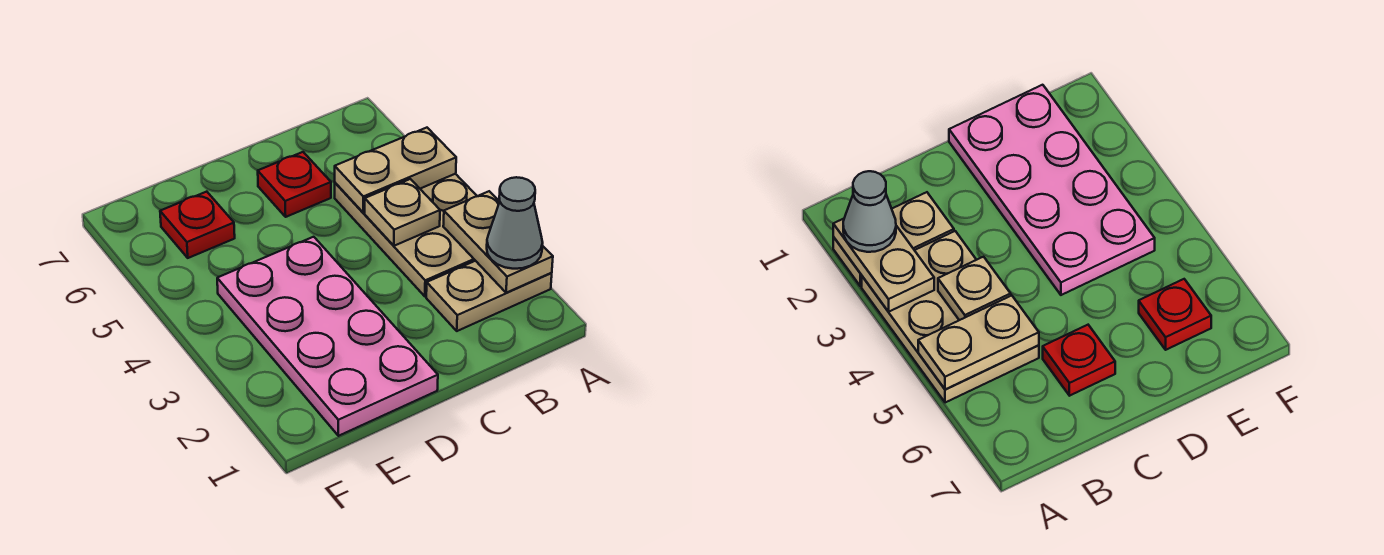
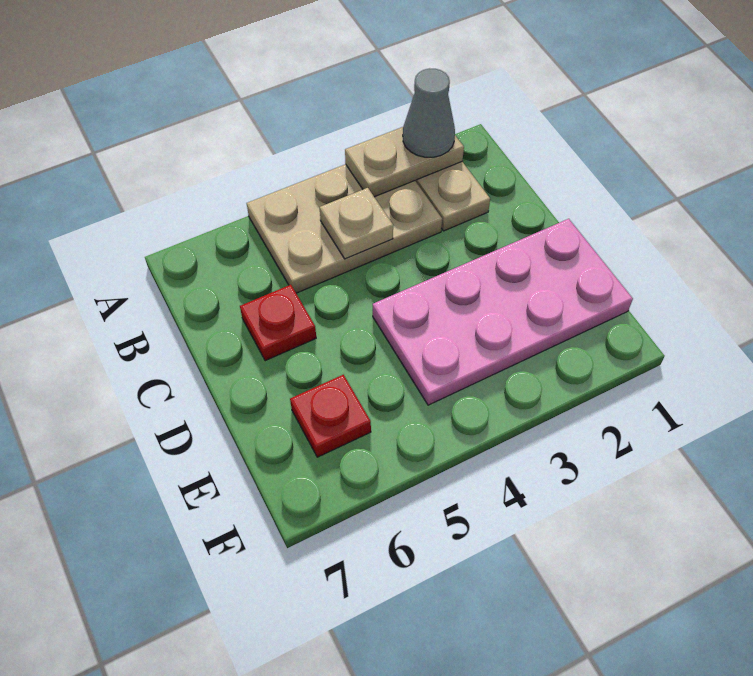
tan plate A5:B5 level 2 -> none

